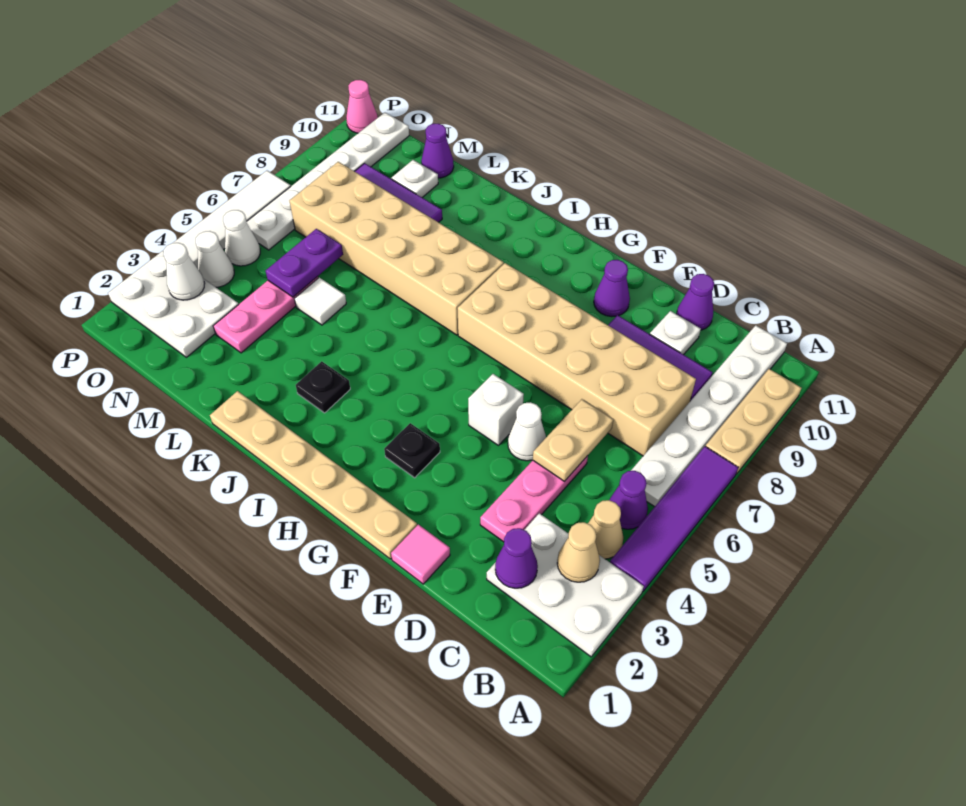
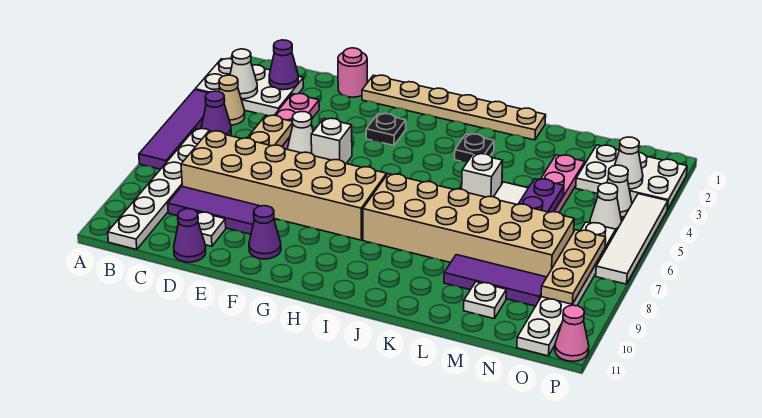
tan plate A8:A10 level 1 -> tan plate O7:O9 level 2
tan cone B3 level 2 -> white cone B3 level 2
pink tile E1 level 1 -> pink round brick E1 level 1
none -> white brick K5 level 1
purple cone M11 level 1 -> none

